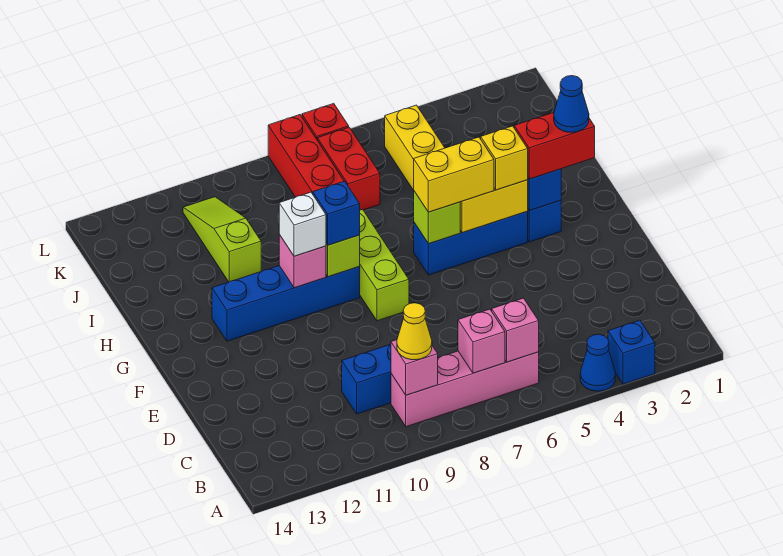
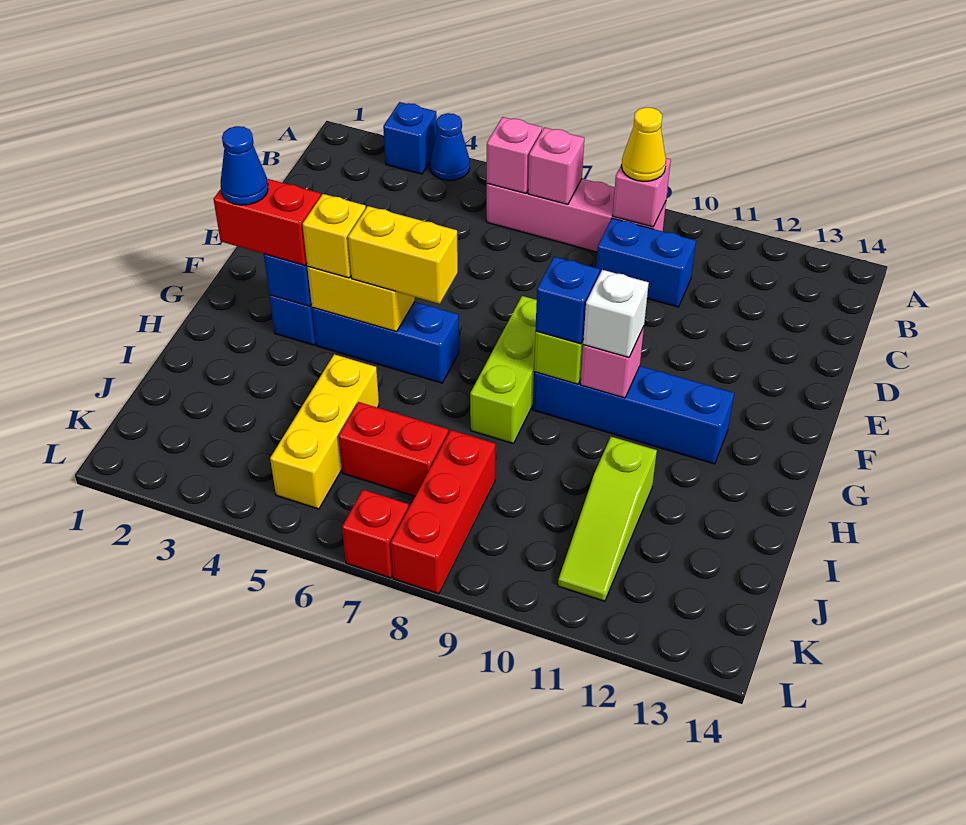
lime brick G6 level 2 -> none
red brick J7:K7 level 1 -> red brick J6:J7 level 1

